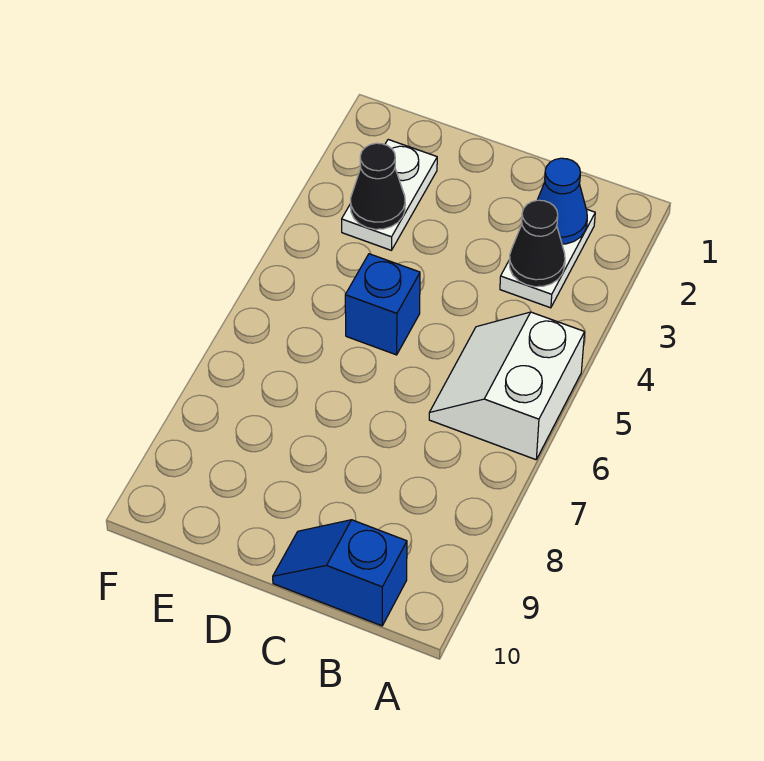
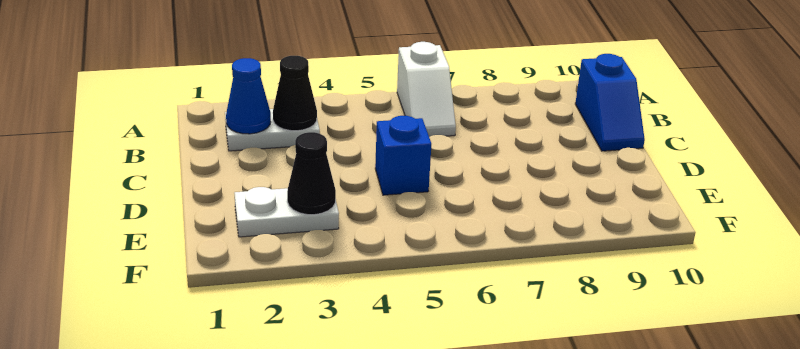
white slope A5:B6 level 1 top A -> white slope A6:B6 level 1 top A

